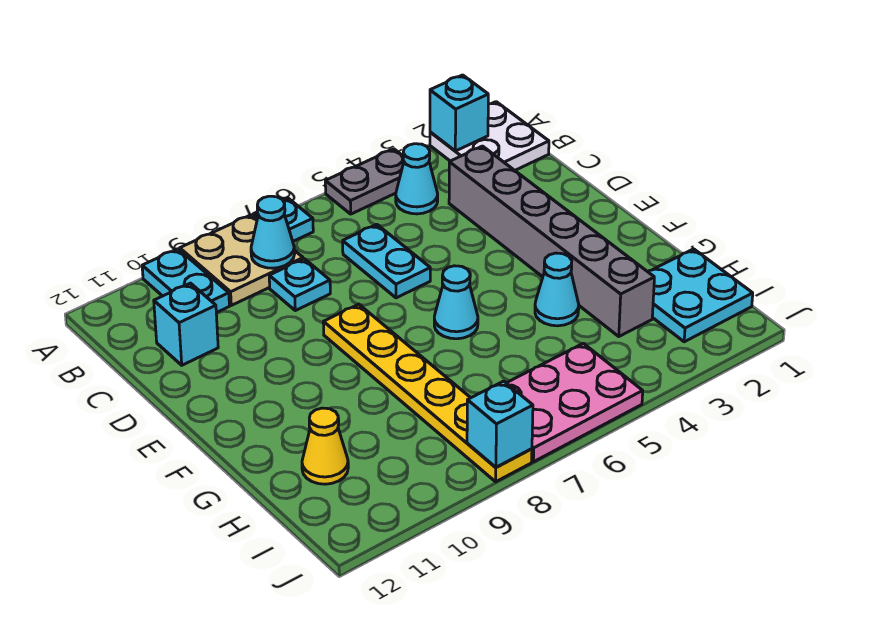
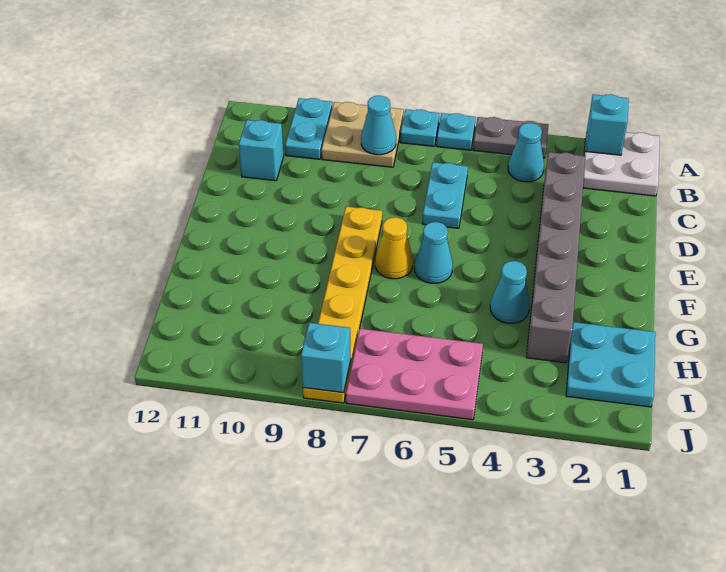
cyan plate C8 level 1 -> cyan plate A6 level 1
yellow cone H11 level 1 -> yellow cone F7 level 1

